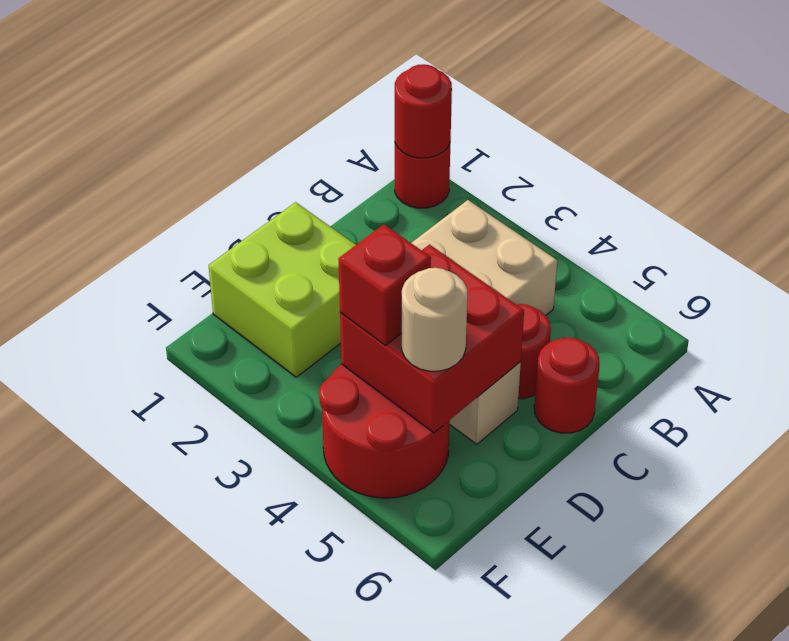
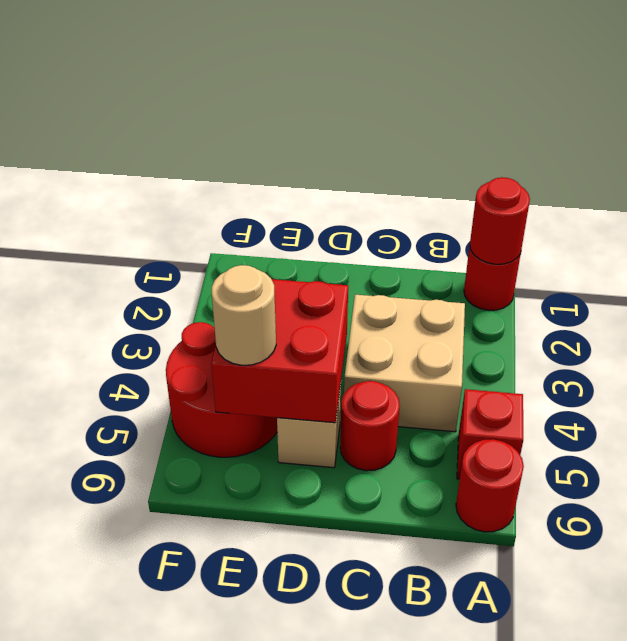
red round brick C6 level 1 -> red round brick A6 level 1
lime brick D1:E2 level 1 -> none
red brick E4 level 3 -> red brick A5 level 1

